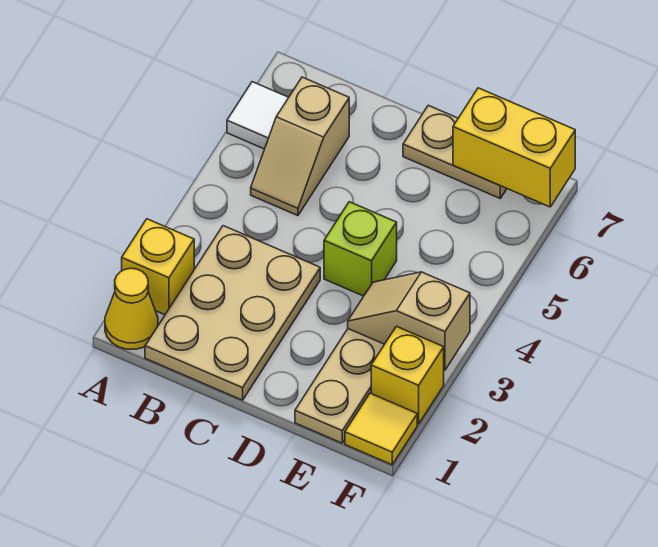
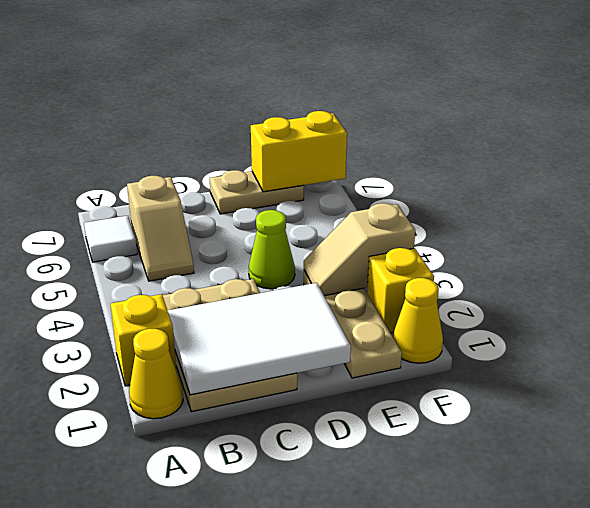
none -> white tile B1:D2 level 2
lime brick D4 level 1 -> lime cone D4 level 1
yellow tile F1 level 1 -> yellow cone F1 level 1

